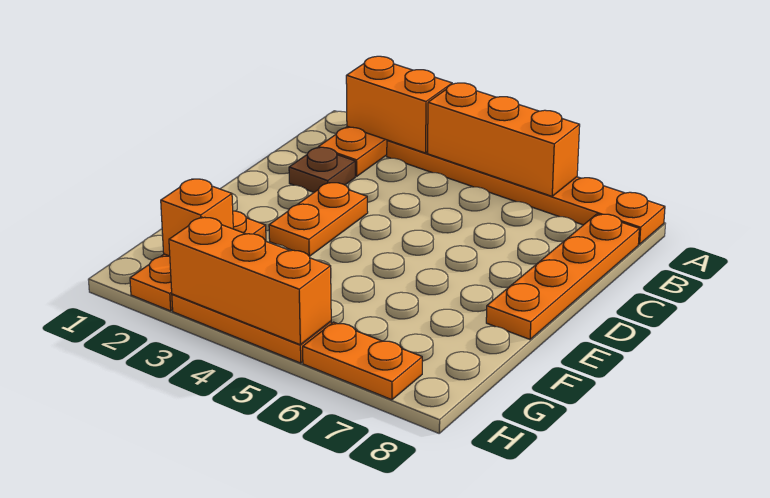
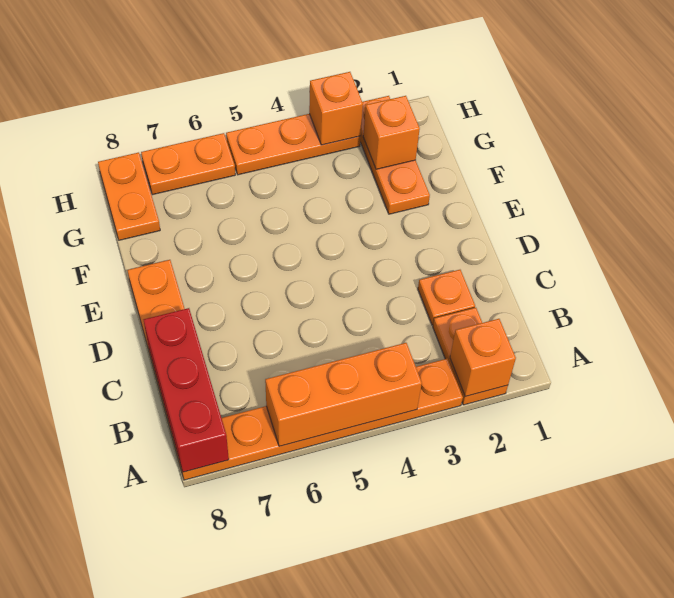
orange brick A2:A3 level 2 -> orange brick A2 level 2
none -> red brick A8:C8 level 2
brown plate C2 level 1 -> orange plate C2 level 1
orange plate D3:E3 level 1 -> orange plate G8:H8 level 1
orange brick H3:H5 level 2 -> orange brick H3 level 2

